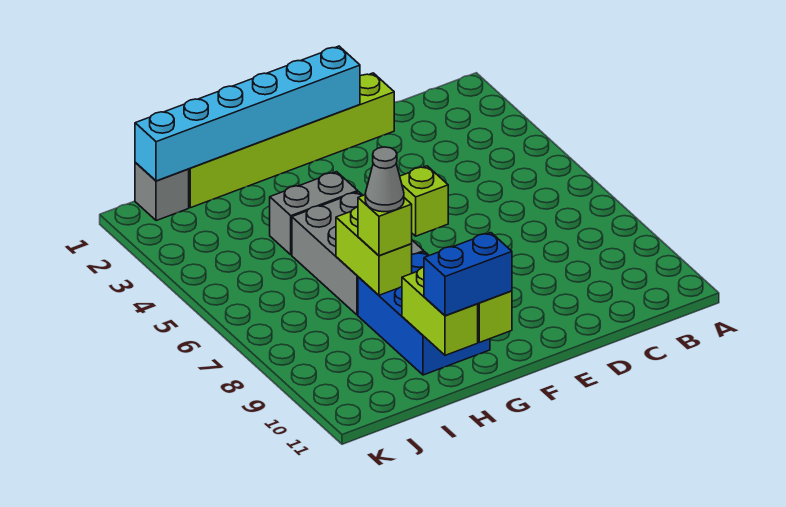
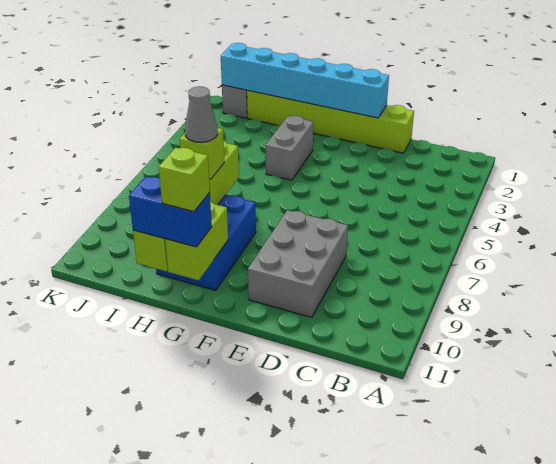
lime brick E5 level 1 -> lime brick G11 level 4
grey brick G4:H4 level 1 -> grey brick G3:G4 level 1
grey brick G5:H7 level 1 -> grey brick D8:E10 level 1

